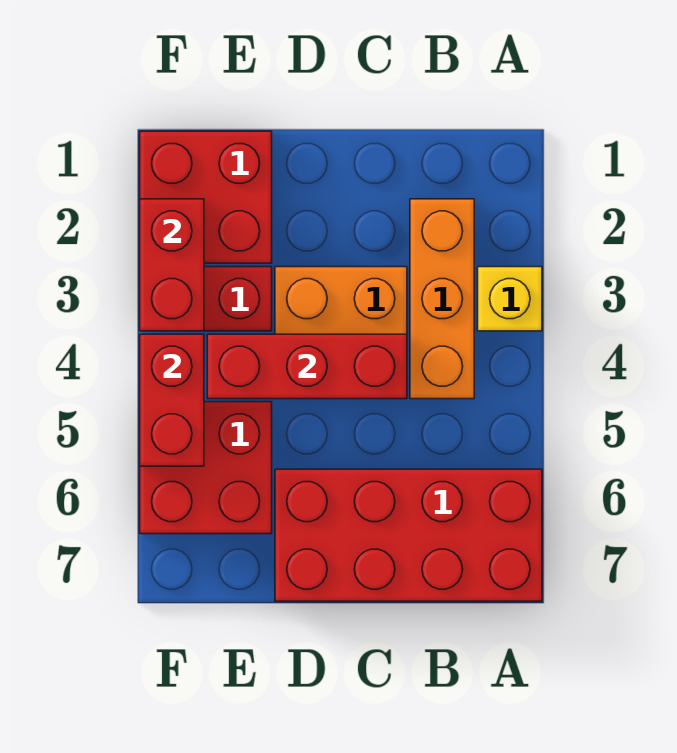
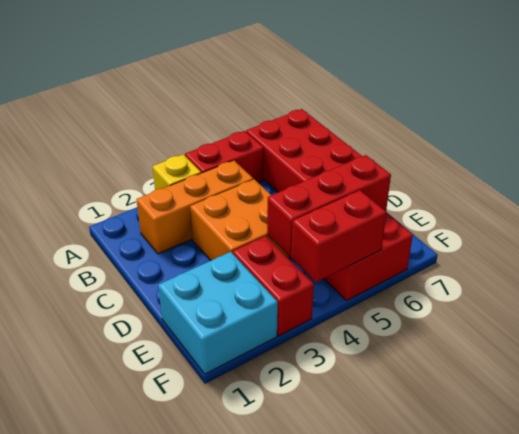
red brick C4:E4 level 2 -> red brick E4:E6 level 2
red brick E1:F2 level 1 -> cyan brick E1:F2 level 1
red brick F2:F3 level 2 -> red brick A4:A5 level 1

